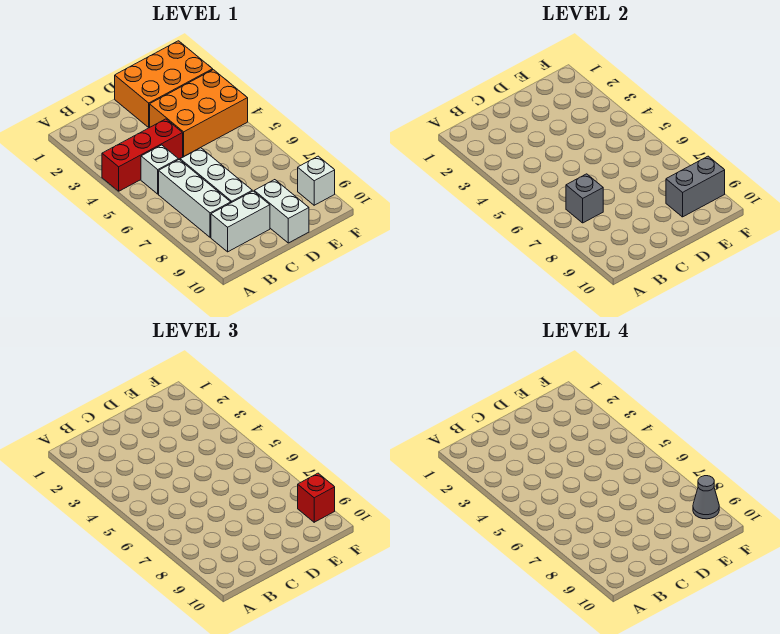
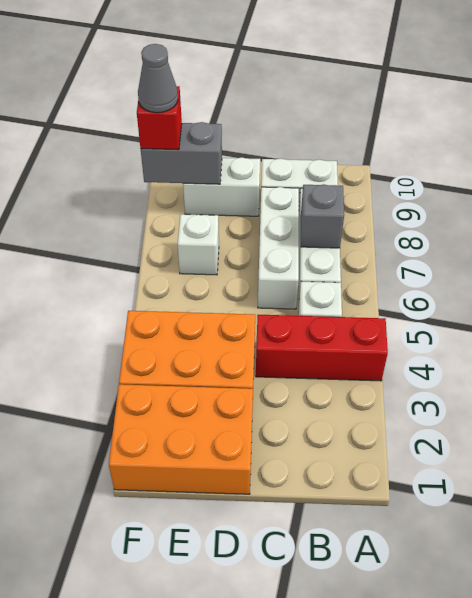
white brick D9:D10 level 1 -> white brick D9:E9 level 1
white brick F9 level 1 -> white brick E7 level 1

